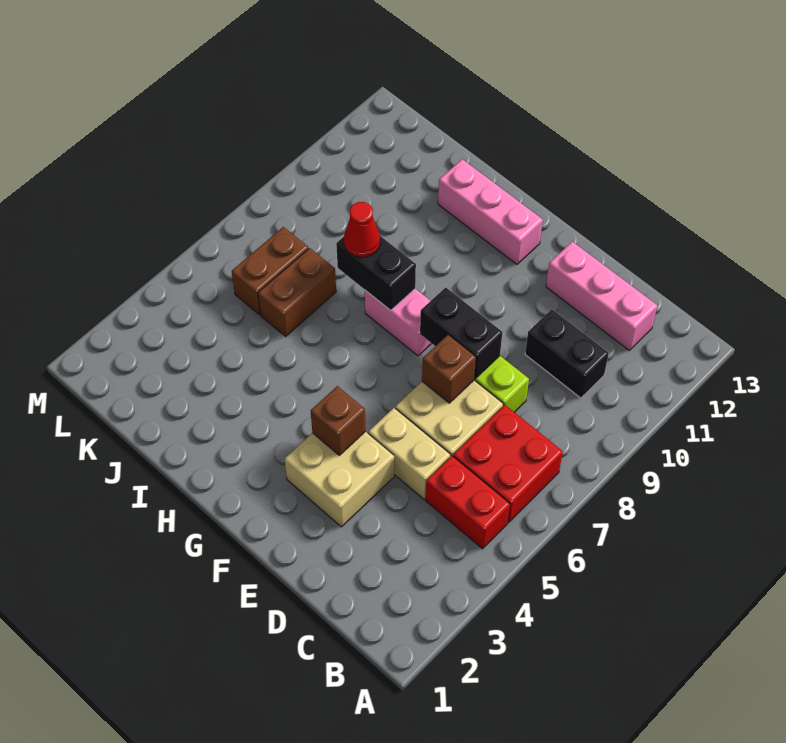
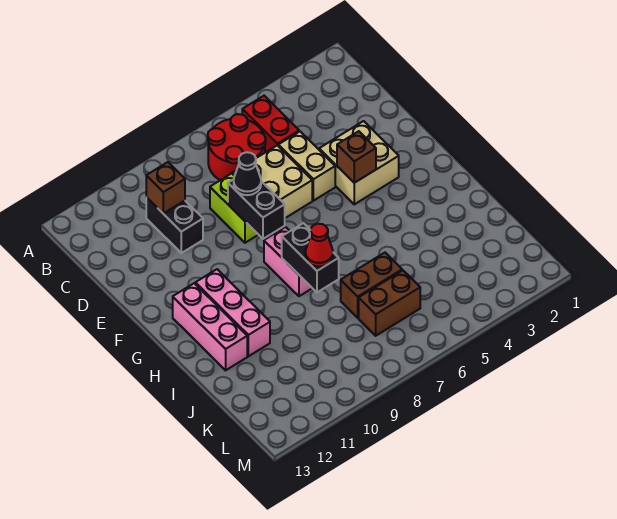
red brick B6:C7 level 1 -> red round brick B6:C7 level 1
pink brick C12:E12 level 1 -> pink brick G11:I11 level 1
brown brick E7 level 2 -> brown brick C10 level 2
none -> black cone E8 level 3

